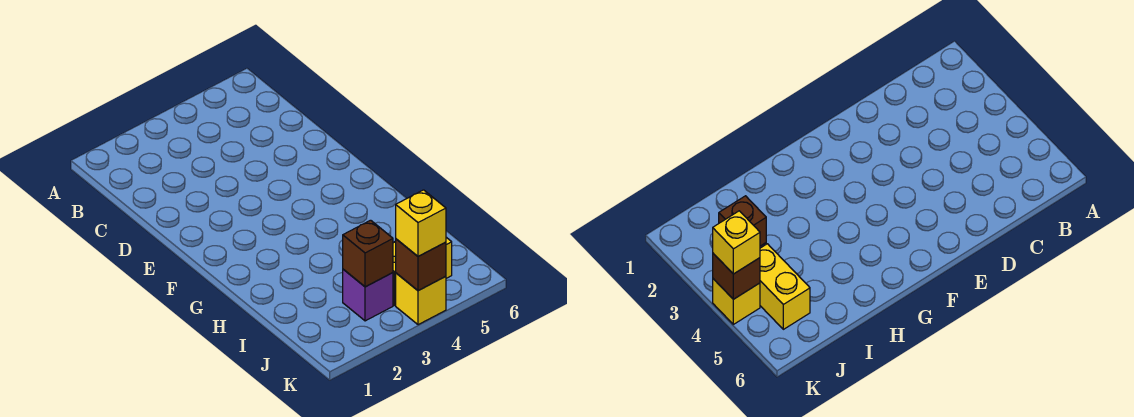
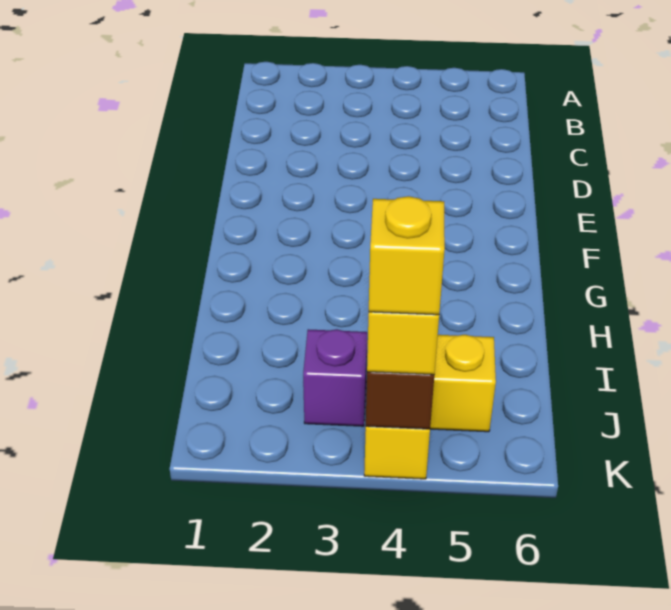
brown brick J3 level 2 -> none
none -> yellow brick K4 level 4

